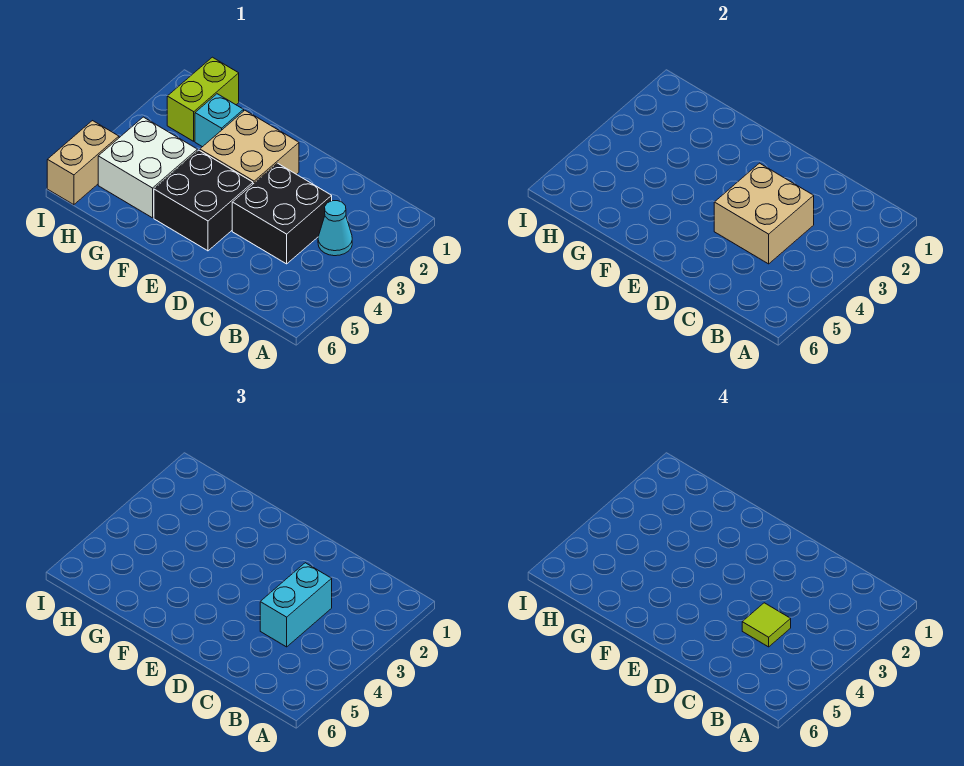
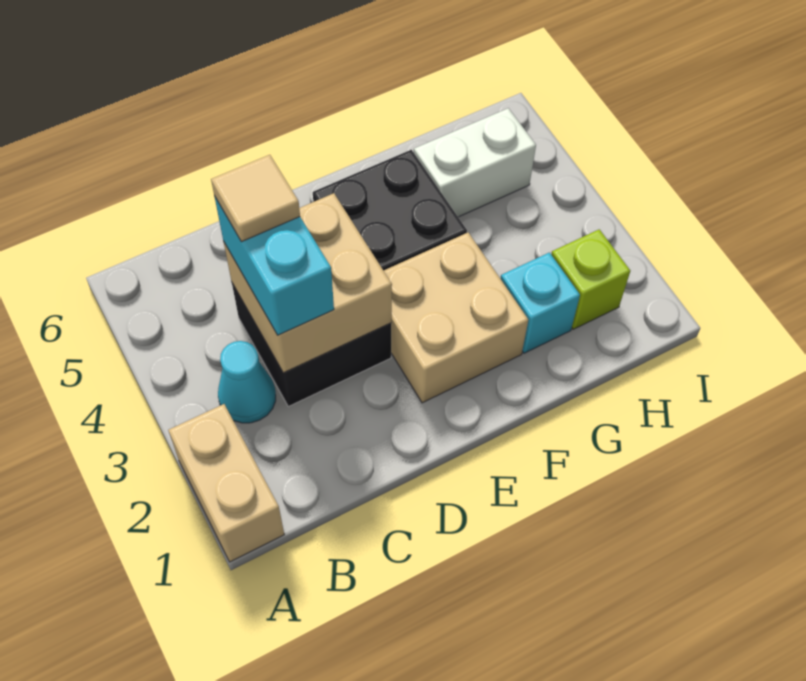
lime tile C4 level 4 -> tan tile C4 level 4
white brick G4:H5 level 1 -> white brick G5:H5 level 1
lime brick H1:H2 level 1 -> lime brick H2 level 1
tan brick I5:I6 level 1 -> tan brick A1:A2 level 1

